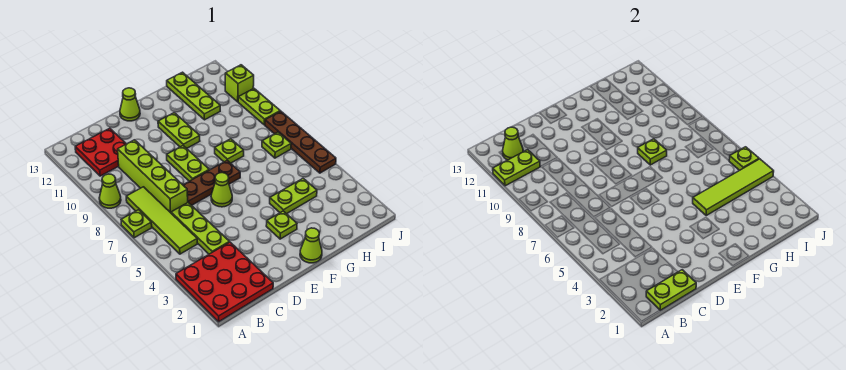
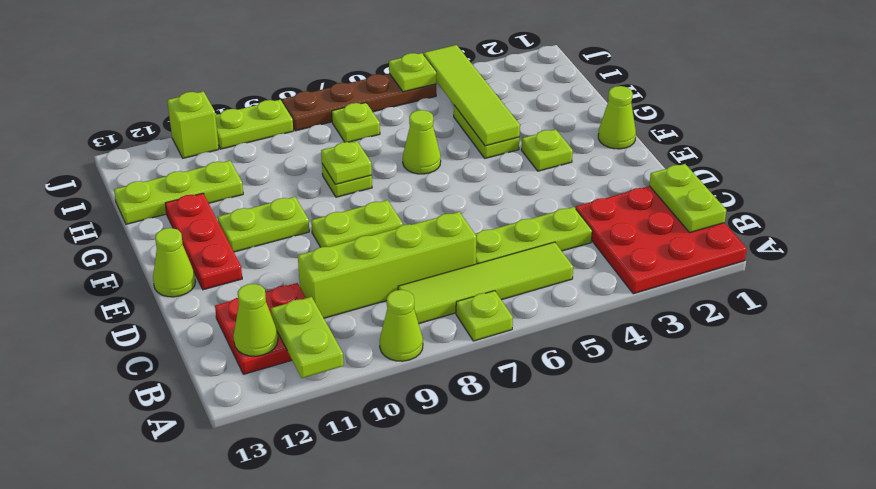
brown plate D7:F7 level 1 -> none
lime cone E6 level 1 -> lime cone G6 level 1
none -> red plate E12:G12 level 1

